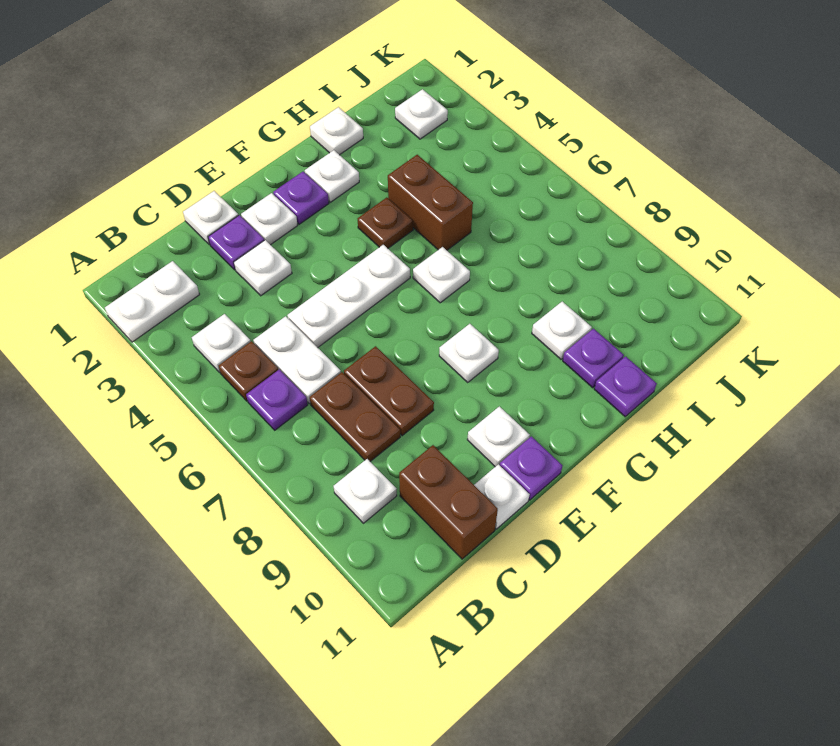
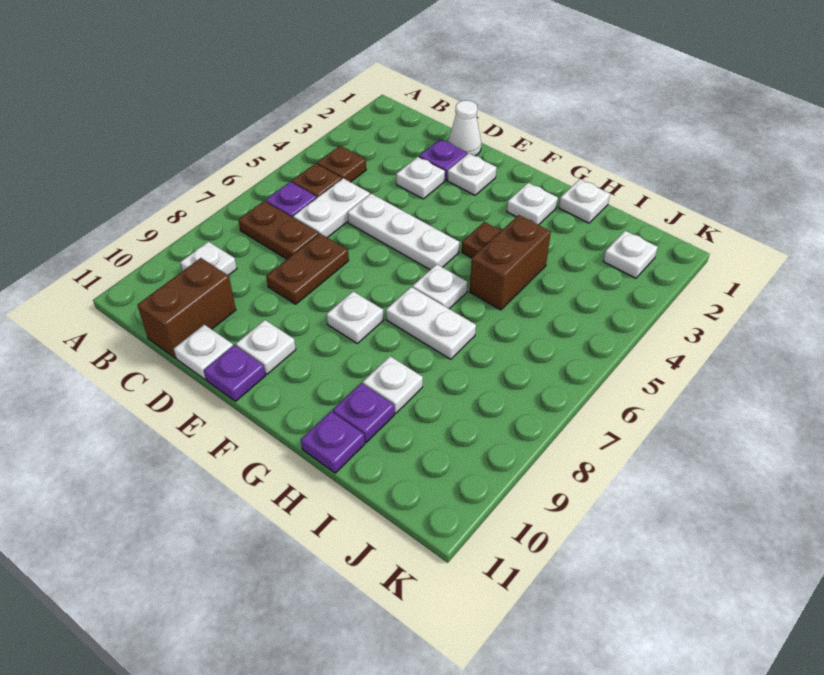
white plate A2:B2 level 1 -> white plate G7:H7 level 1
white plate B4 level 1 -> brown plate B4 level 1
brown plate C7:C8 level 1 -> brown plate B7:C7 level 1
white plate D1 level 1 -> white cone D1 level 1
purple plate F2 level 1 -> none

